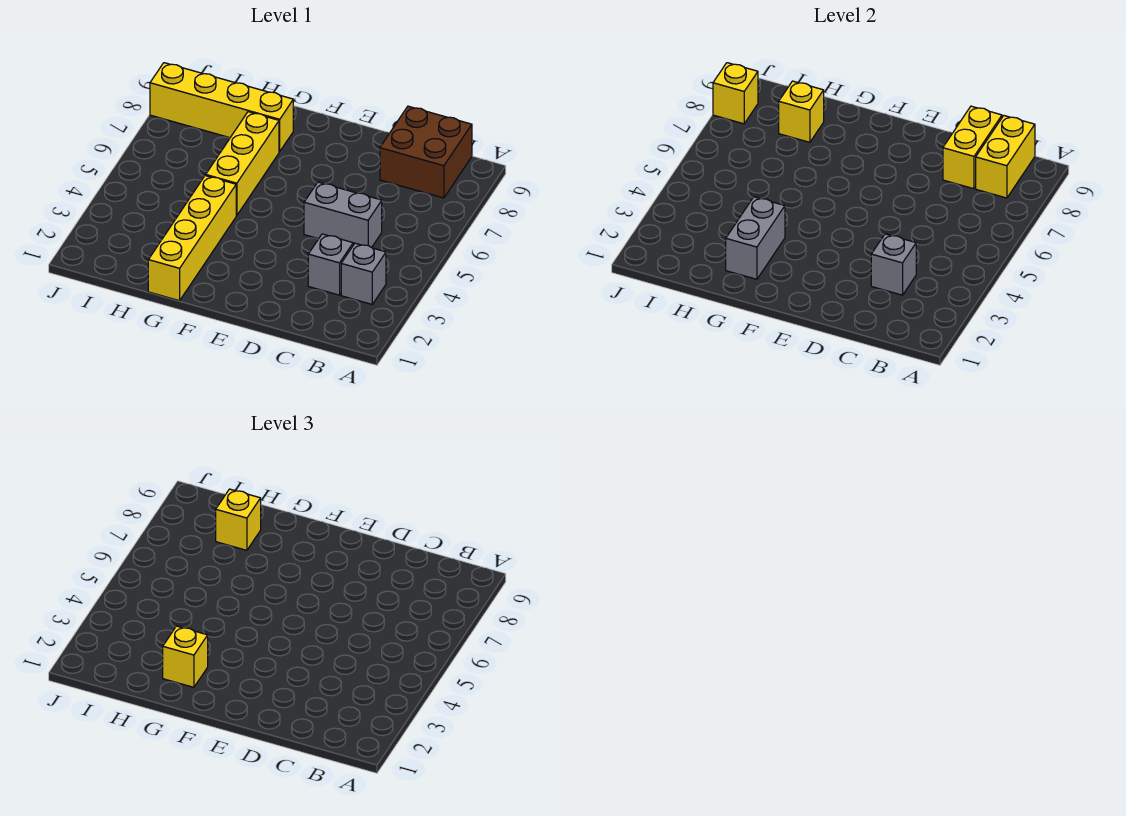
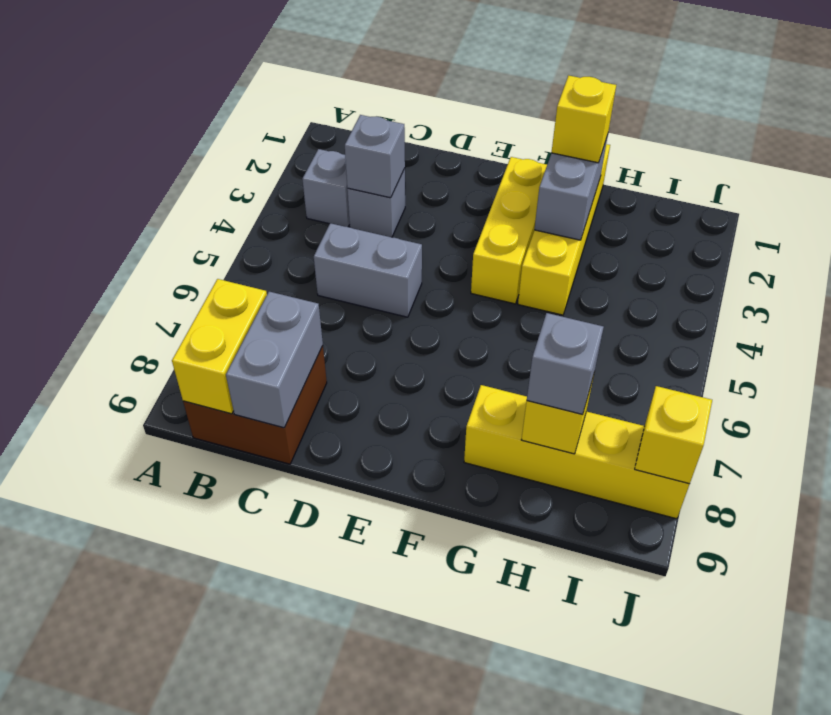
yellow brick C8:C9 level 2 -> grey brick C8:C9 level 2
yellow brick G5:G7 level 1 -> yellow brick F2:F4 level 1
yellow brick H8 level 3 -> grey brick H8 level 3

